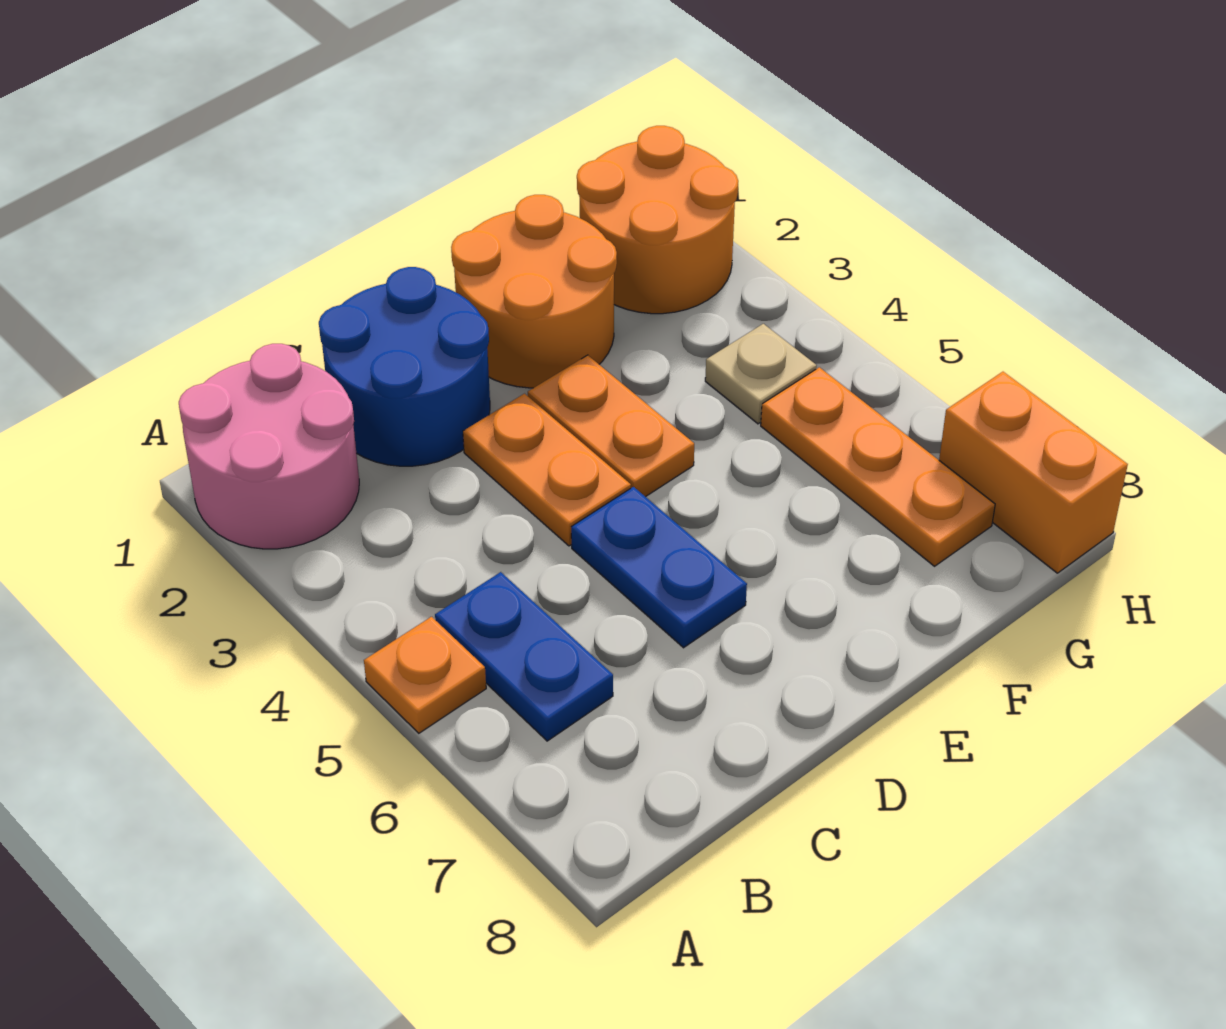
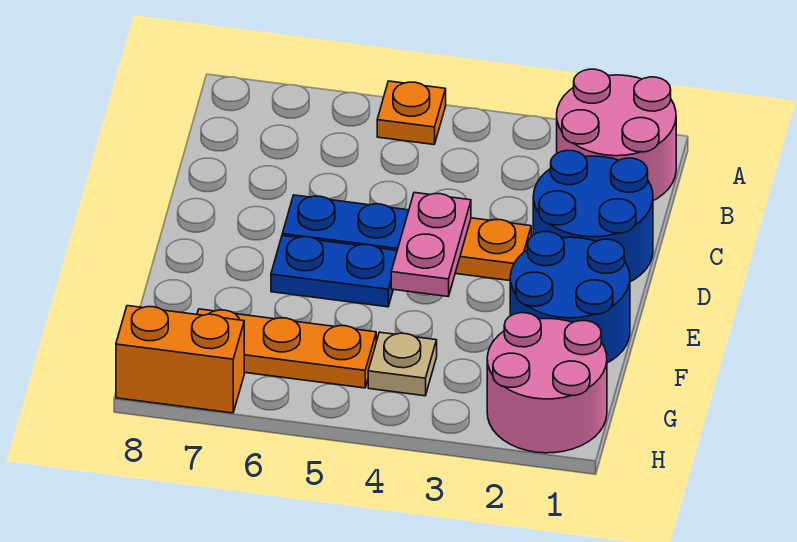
blue plate B5:B6 level 1 -> blue plate E5:E6 level 1
none -> pink plate D4:E4 level 2
orange round brick E1:F2 level 1 -> blue round brick E1:F2 level 1
orange plate E3:E4 level 1 -> none
orange round brick G1:H2 level 1 -> pink round brick G1:H2 level 1

